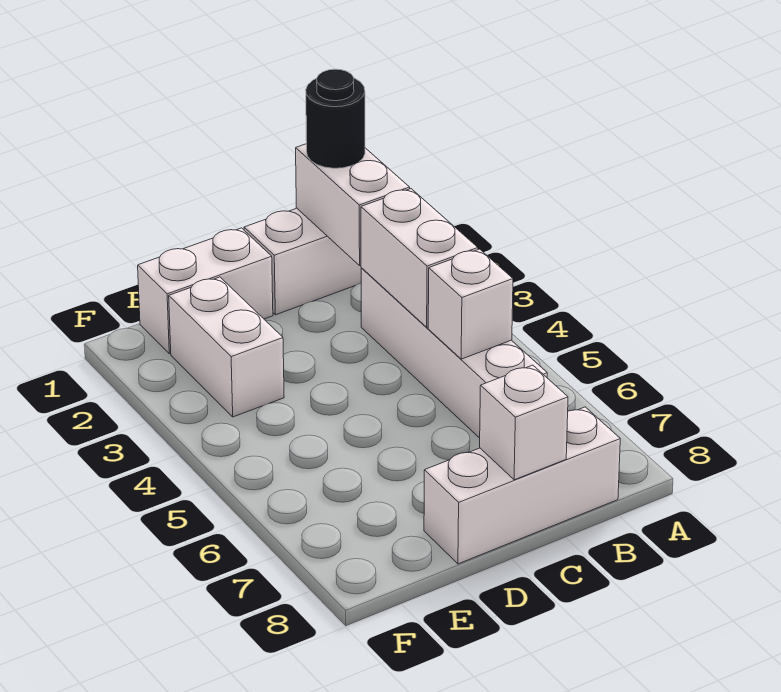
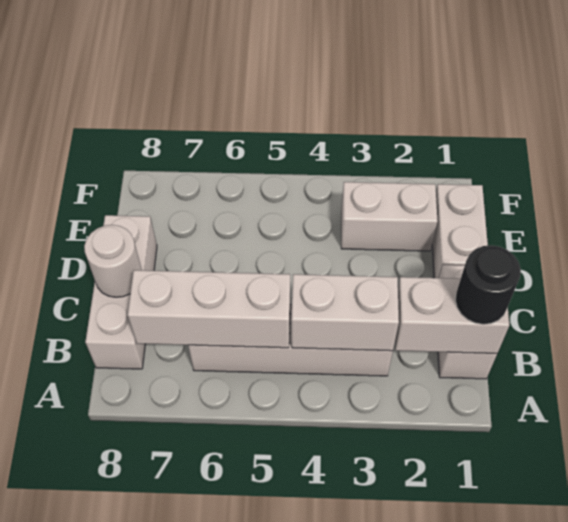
white brick B5 level 2 -> white brick B5:B7 level 2
white brick C8 level 2 -> white round brick C8 level 2

